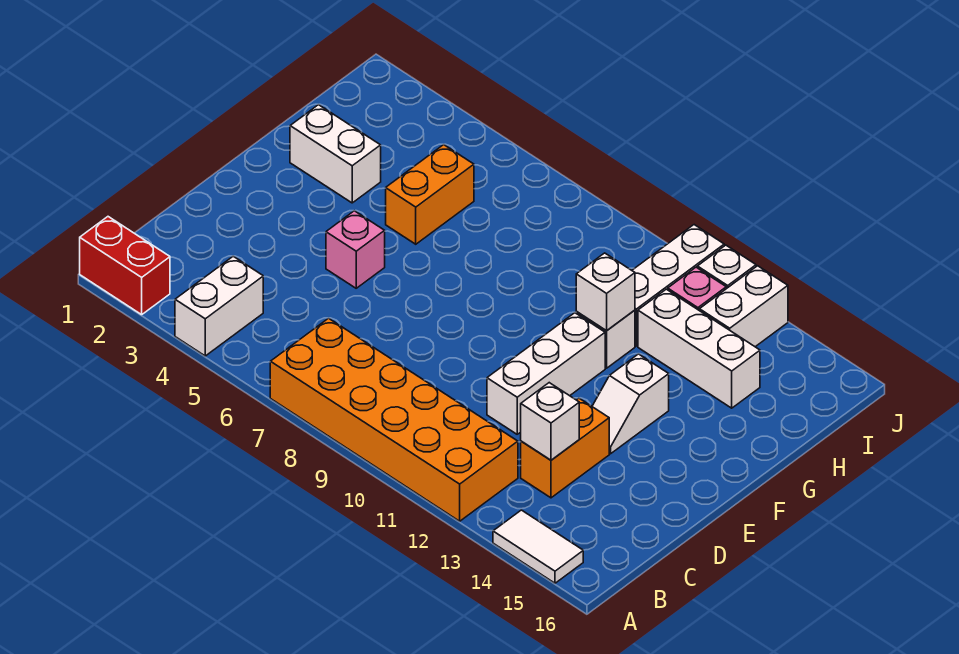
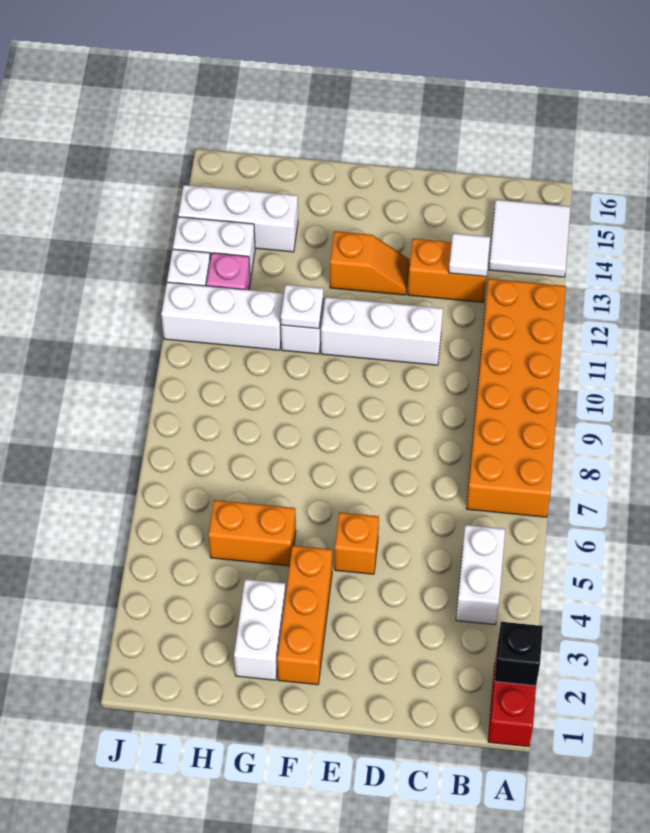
none -> black brick A2 level 2
white brick A4:B4 level 1 -> white brick B4:B5 level 1
white tile A14:A15 level 1 -> white tile A14:B15 level 1
white brick C13 level 2 -> white tile C13 level 2
pink brick E5 level 1 -> orange brick E5 level 1
white slope E13:F13 level 1 top F -> orange slope E13:F13 level 1 top F
none -> orange brick F2:F4 level 1
white brick G11 level 2 -> white plate G11 level 2
white brick H12:H14 level 1 -> white brick H14:J14 level 1

